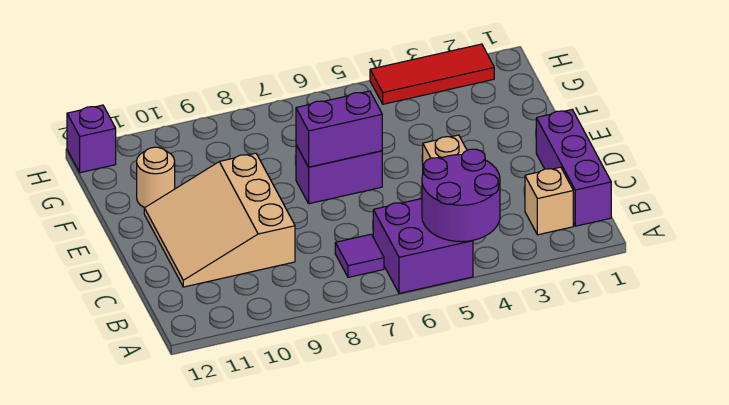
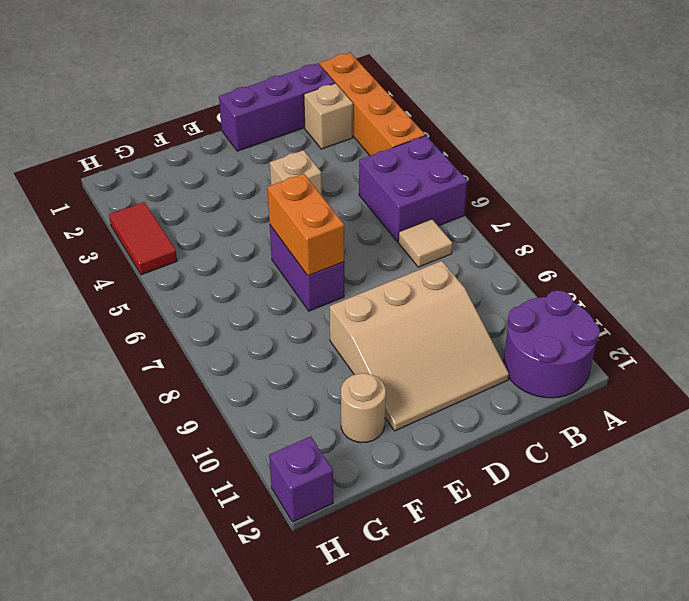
none -> orange brick A1:A4 level 1
purple round brick A4:B5 level 2 -> purple round brick A11:B12 level 1
purple tile B7 level 1 -> tan tile B7 level 1
purple brick E6:E7 level 2 -> orange brick E6:E7 level 2
red tile H2:H4 level 1 -> red tile H3:H4 level 1

